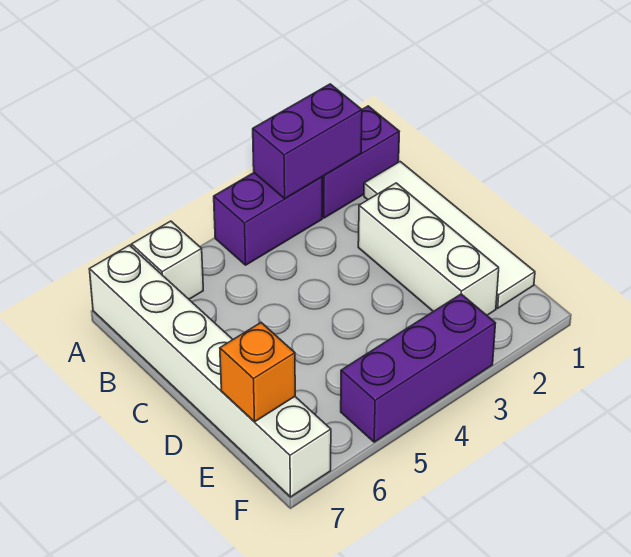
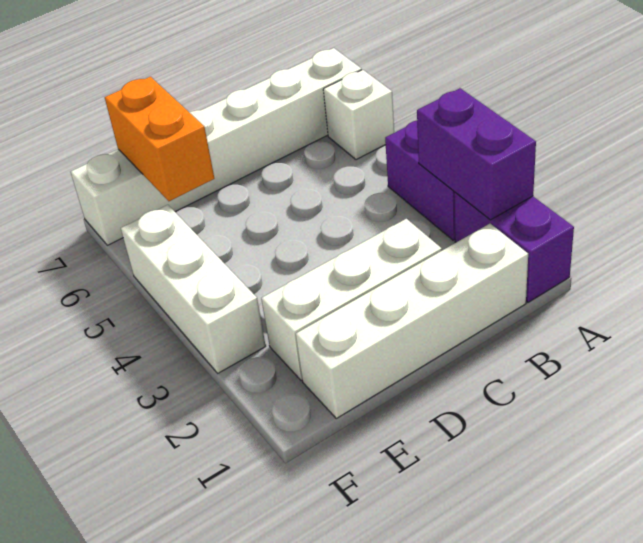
white tile B1:E1 level 1 -> white brick B1:E1 level 1
orange brick E7 level 2 -> orange brick E6:E7 level 2
purple brick F3:F5 level 1 -> white brick F3:F5 level 1

